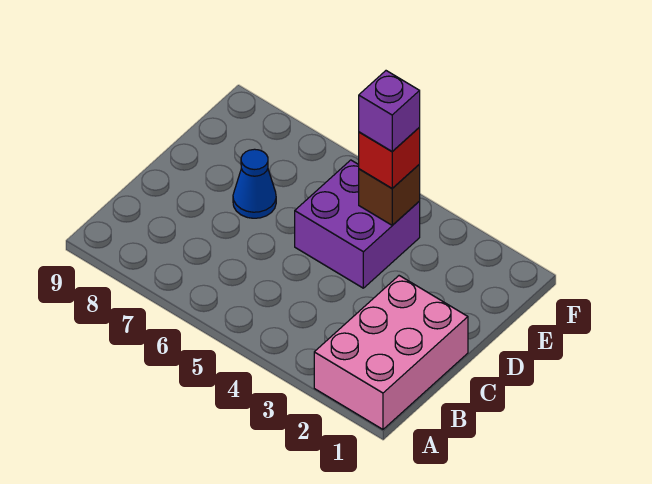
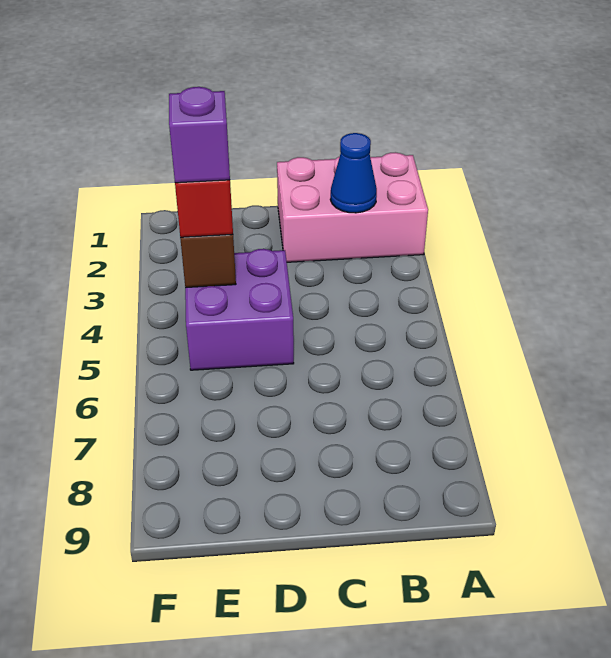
blue cone D7 level 1 -> blue cone B2 level 2

